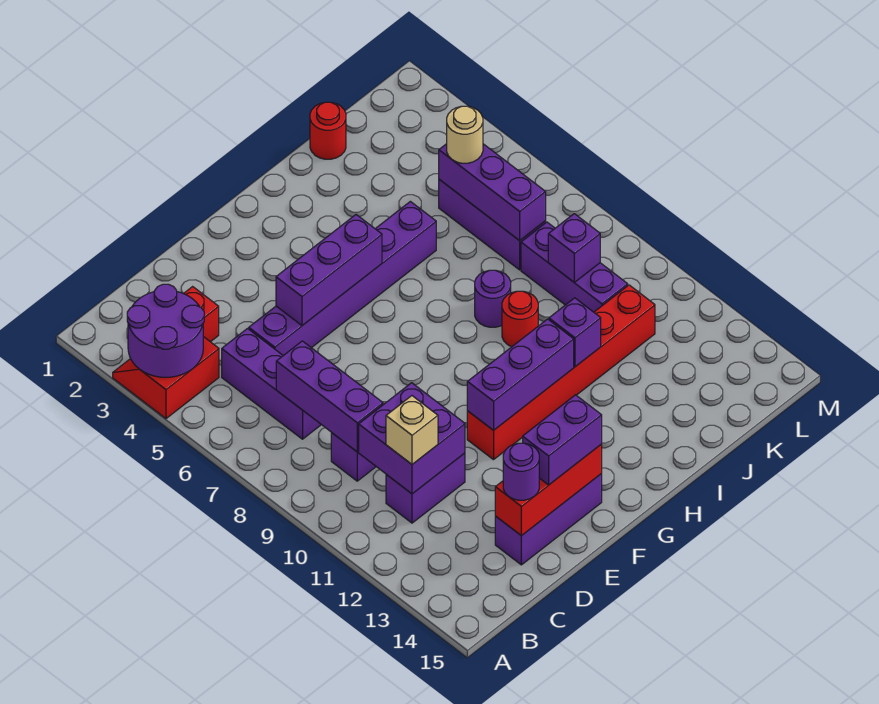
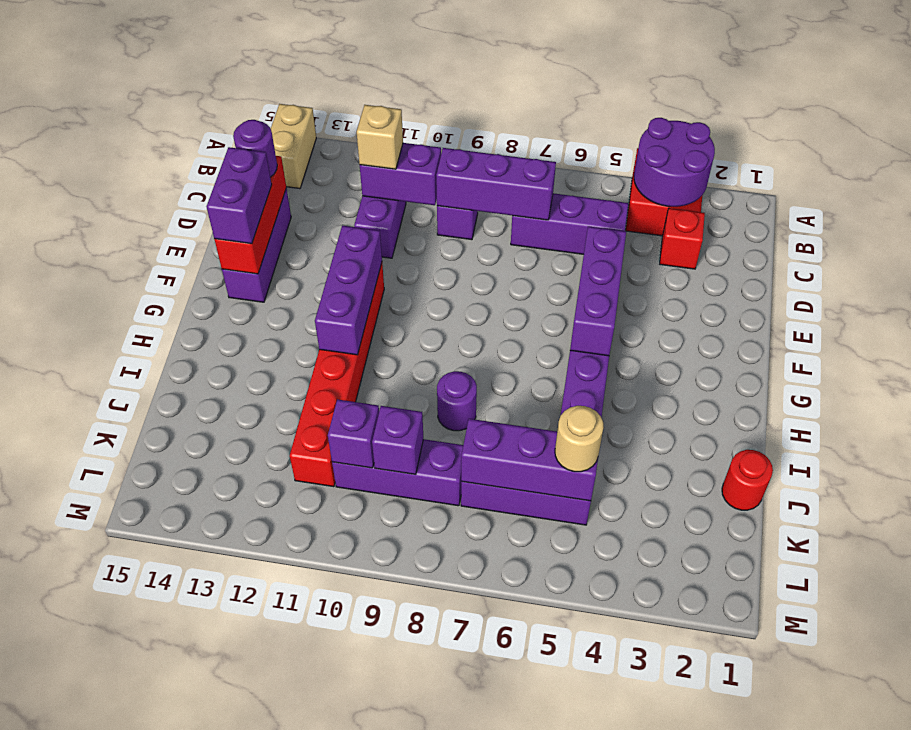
none -> tan brick A14:B14 level 1
purple brick C10:D11 level 2 -> purple brick C10:C11 level 2
red round brick I9 level 1 -> none
purple brick I11 level 2 -> purple brick K10 level 2

